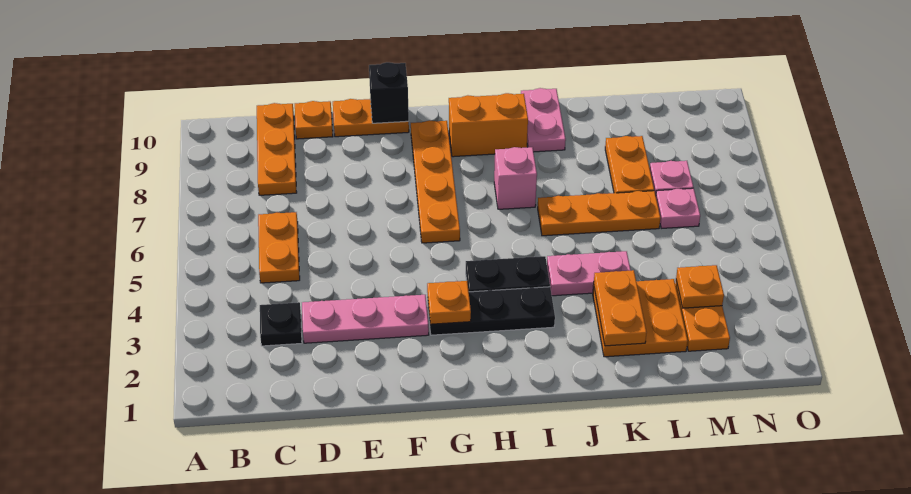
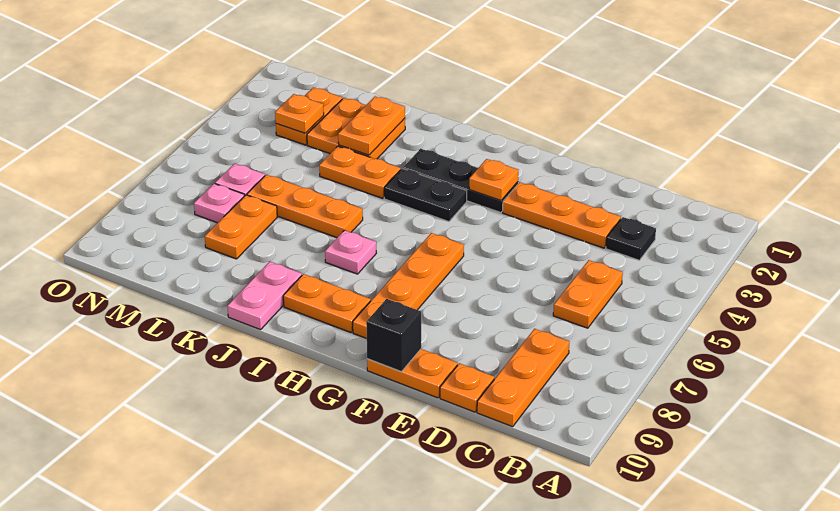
pink plate D3:F3 level 1 -> orange plate D3:F3 level 1
orange brick H9:I9 level 1 -> orange plate H9:I9 level 1
pink brick I7 level 1 -> pink plate I7 level 1
pink plate J4:K4 level 1 -> orange plate J4:K4 level 1

